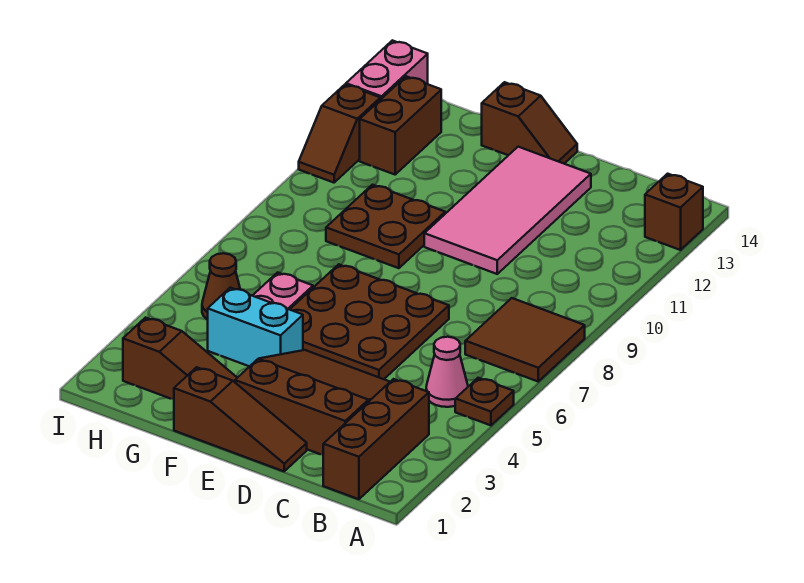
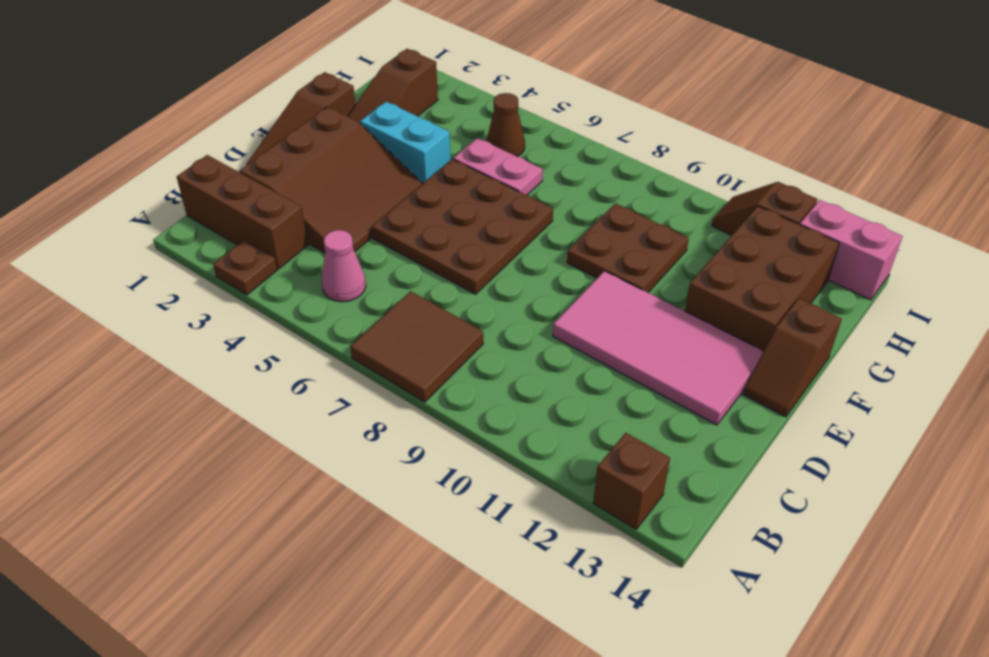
brown plate A5 level 1 -> brown plate A3 level 1
cyan brick F4:G4 level 1 -> cyan brick F3:F4 level 1
brown brick H12:H13 level 1 -> brown brick F12:H13 level 1

